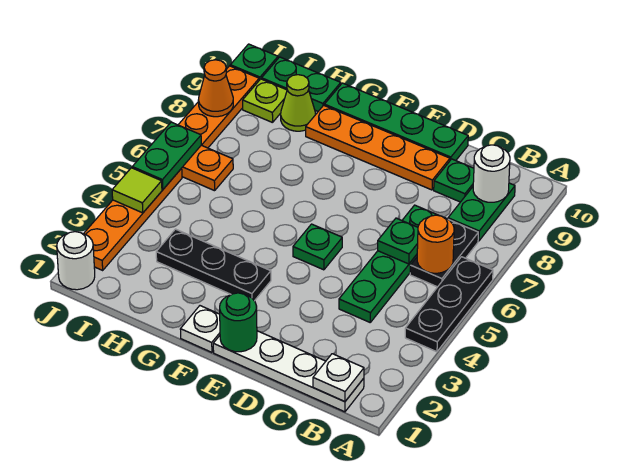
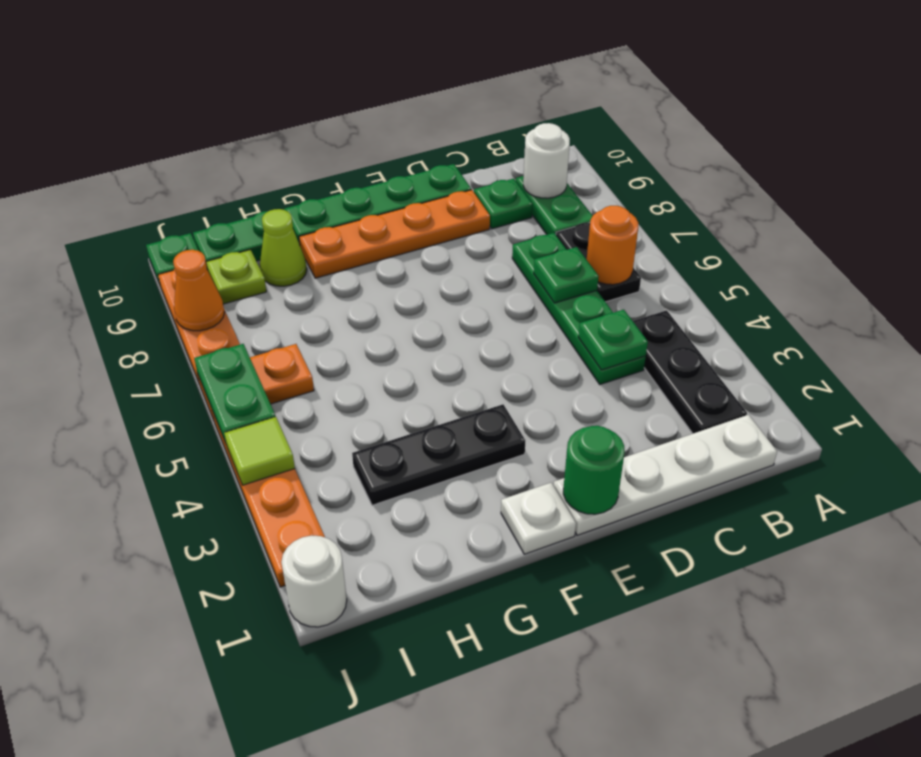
black plate A4:A6 level 1 -> black plate B2:B4 level 1
white plate B1 level 2 -> none
green plate E5 level 1 -> green plate C4 level 2

